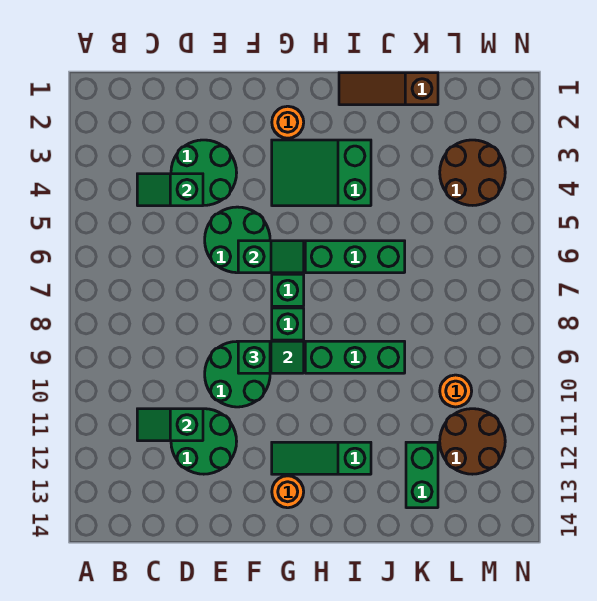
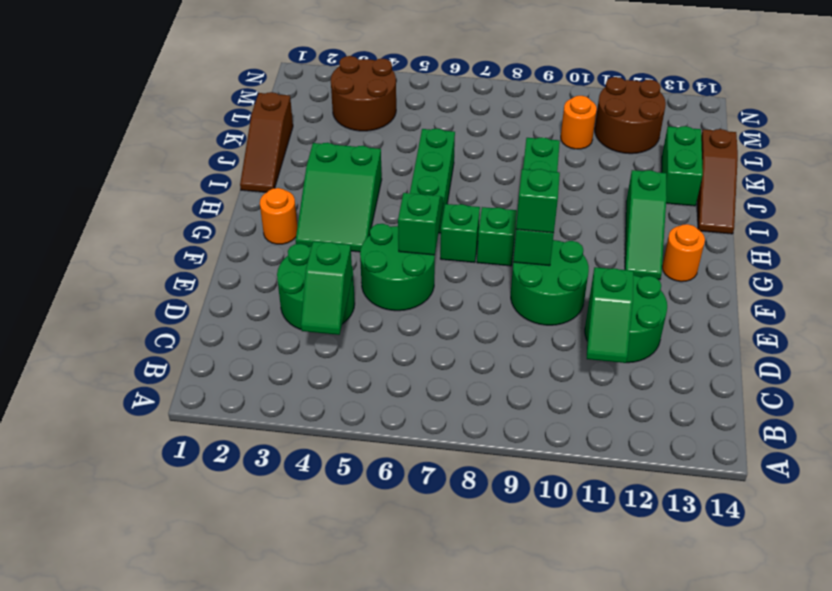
none -> brown slope I14:K14 level 1 top K
green brick K12:K13 level 1 -> green brick J13:K13 level 1

